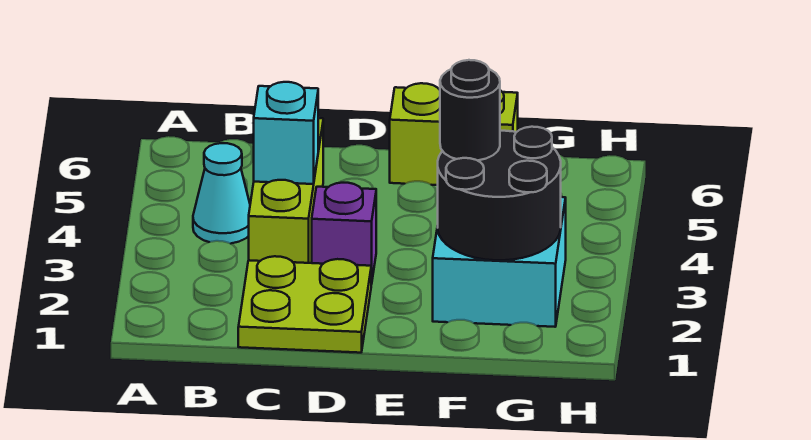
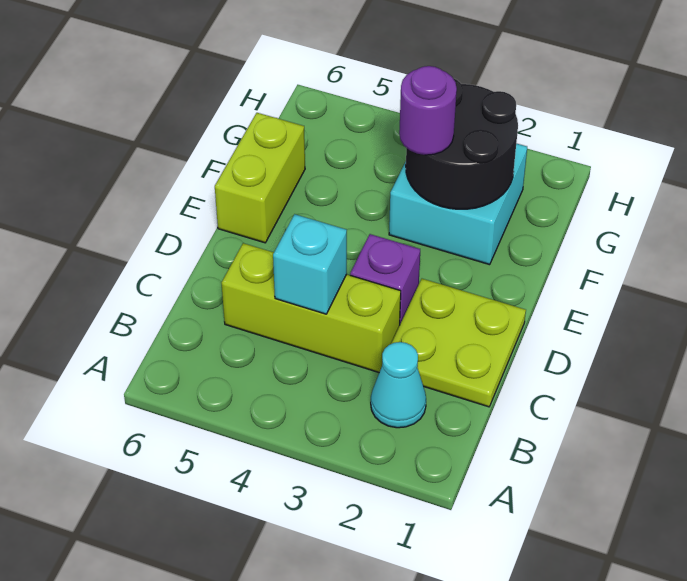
cyan cone B4 level 1 -> cyan cone B2 level 1
black round brick F3 level 3 -> purple round brick F3 level 3

